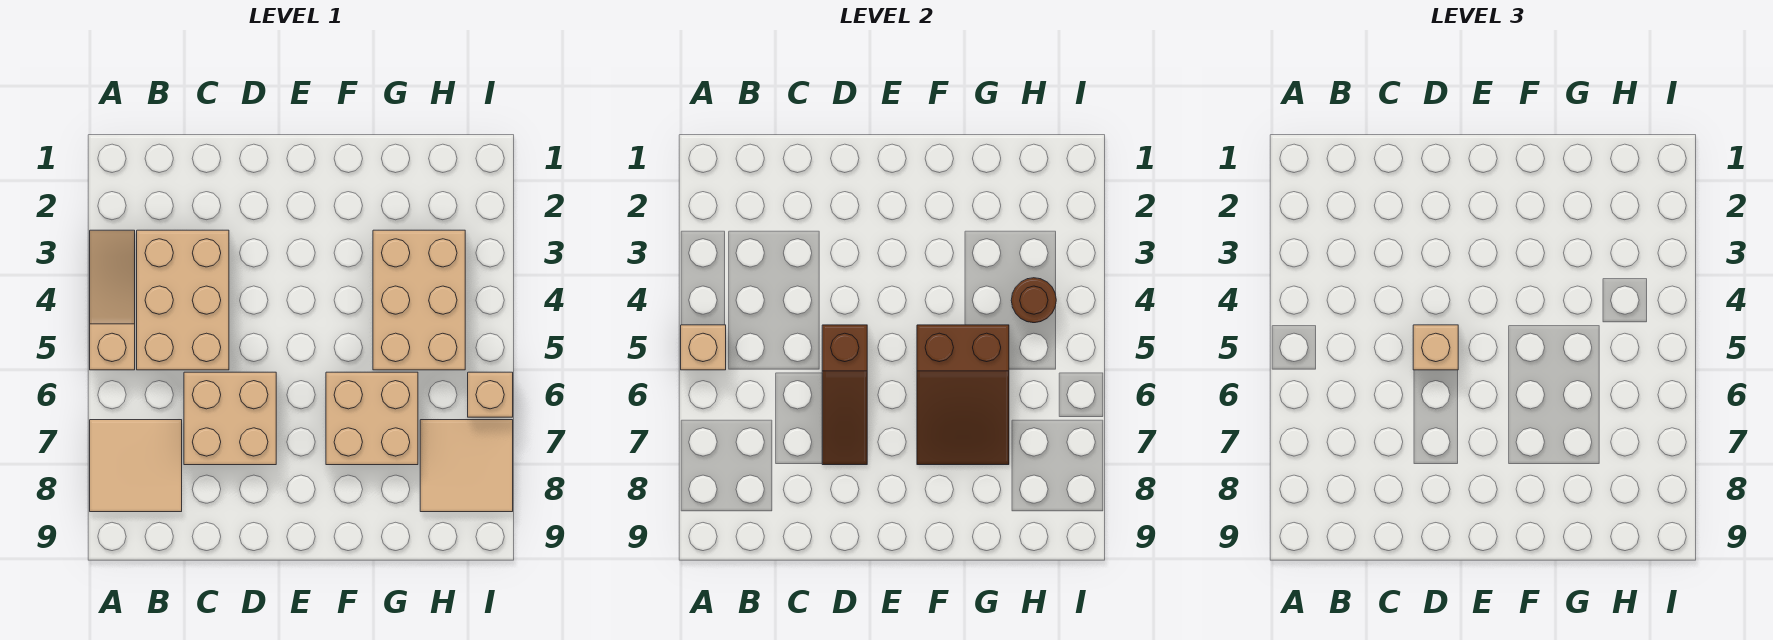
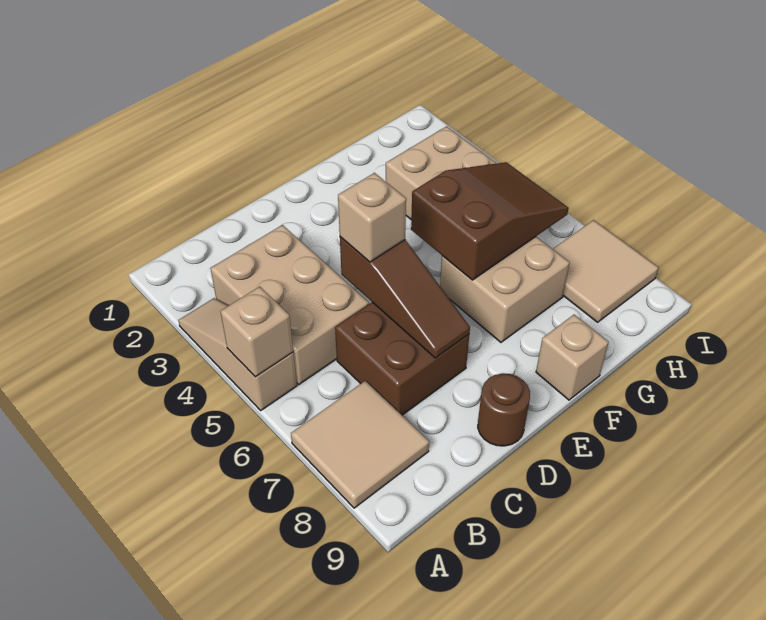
tan brick C6:D7 level 1 -> brown brick C6:D7 level 1
brown slope F5:G7 level 2 top 5 -> brown slope F5:H6 level 2 top F
brown round brick H4 level 2 -> brown round brick D9 level 1
tan brick I6 level 1 -> tan brick F9 level 1

